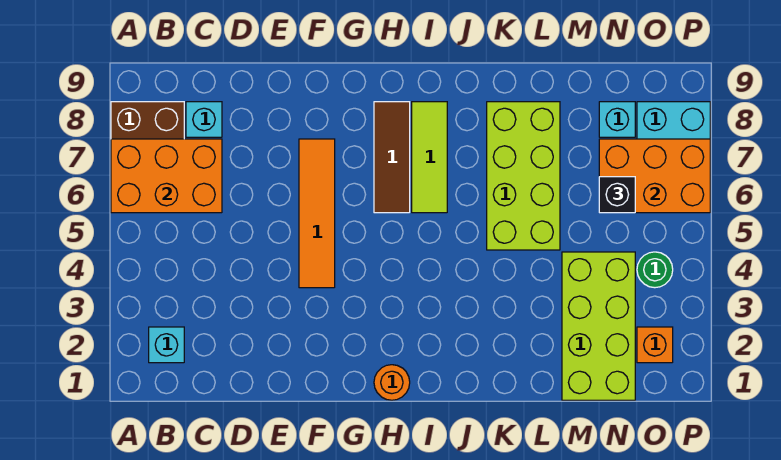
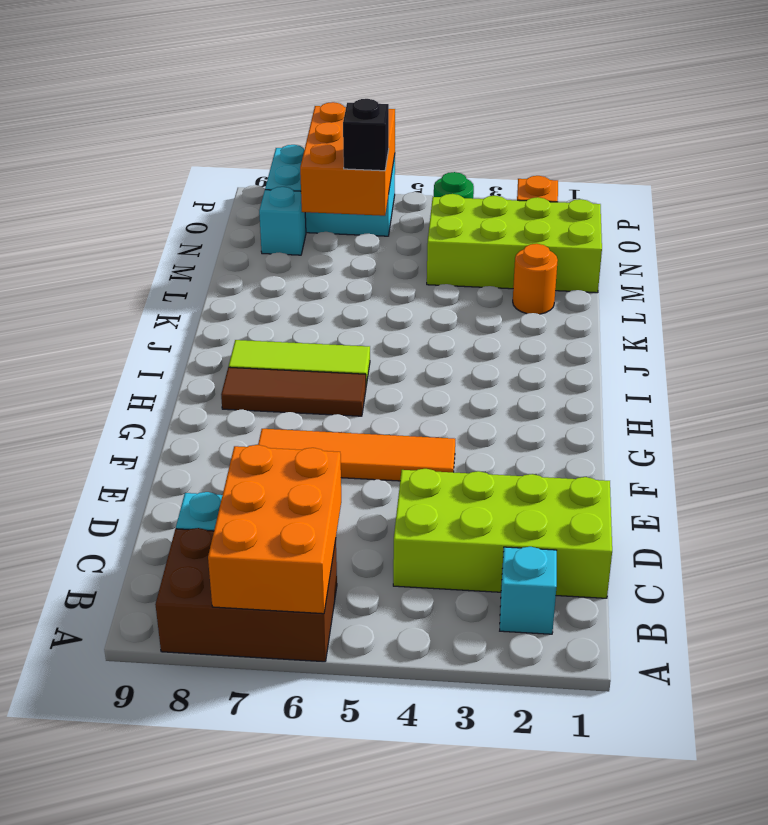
orange round brick H1 level 1 -> orange round brick L2 level 1
lime brick K5:L8 level 1 -> lime brick C1:D4 level 1

